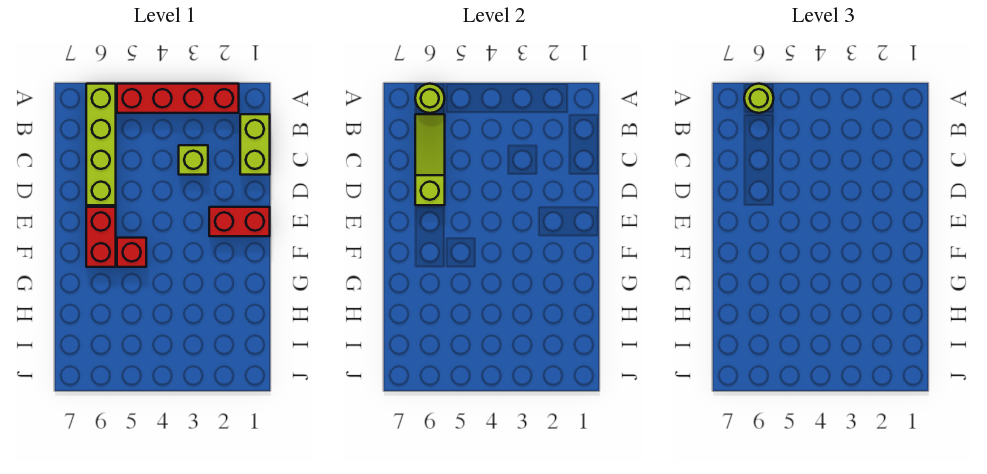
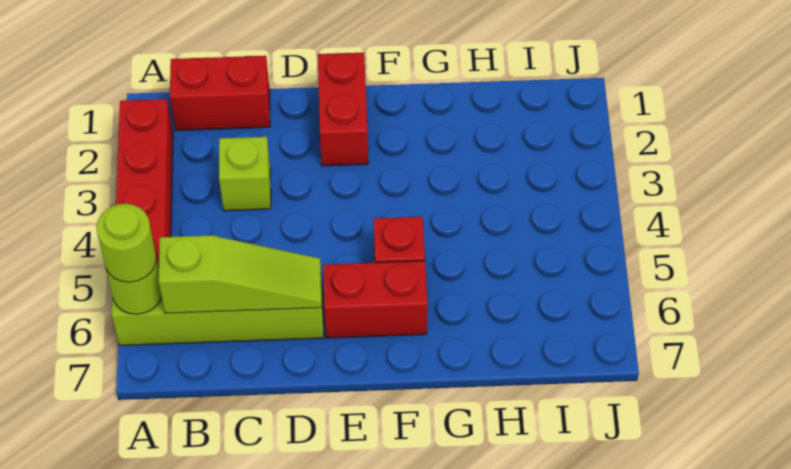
lime brick B1:C1 level 1 -> red brick B1:C1 level 1
lime slope B6:D6 level 2 top D -> lime slope B6:D6 level 2 top B

